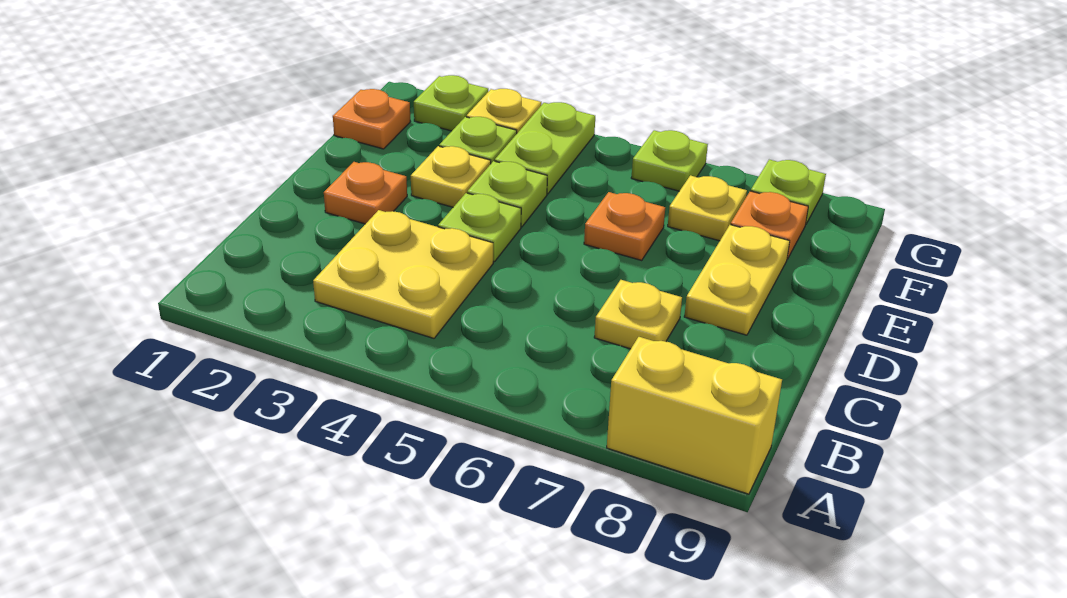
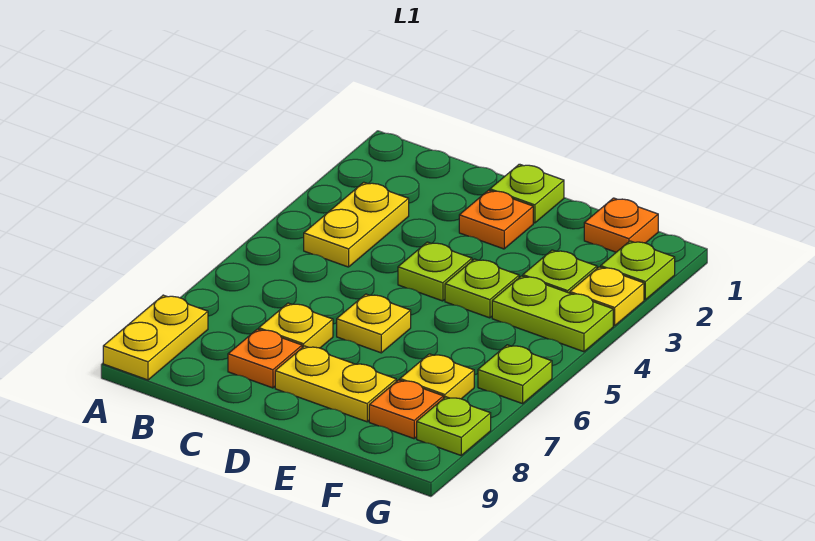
yellow brick A8:A9 level 1 -> yellow plate A8:A9 level 1
yellow plate B3:C4 level 1 -> yellow plate B3:B4 level 1
none -> lime plate D1 level 1
yellow plate E3 level 1 -> yellow plate D6 level 1
orange plate E6 level 1 -> orange plate C8 level 1

